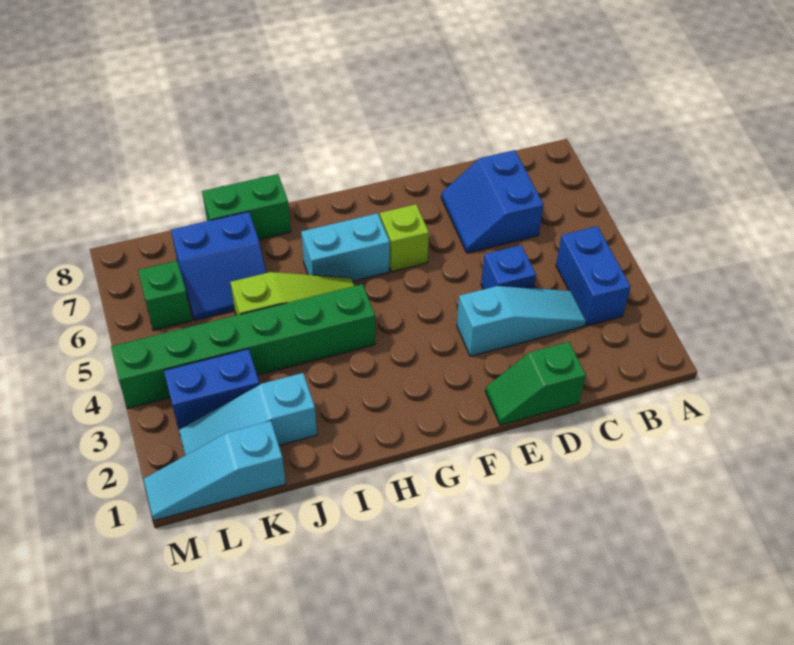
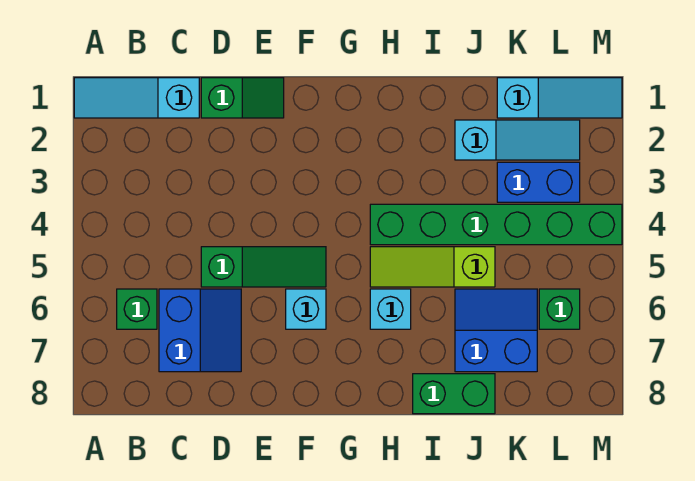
blue brick B3:B4 level 1 -> none
none -> green brick B6 level 1
cyan slope C3:E3 level 1 top E -> cyan slope A1:C1 level 1 top C
blue brick D4 level 1 -> none
none -> green slope D5:F5 level 1 top D
lime brick F6 level 1 -> cyan brick F6 level 1
cyan brick G6:H6 level 1 -> cyan brick H6 level 1

